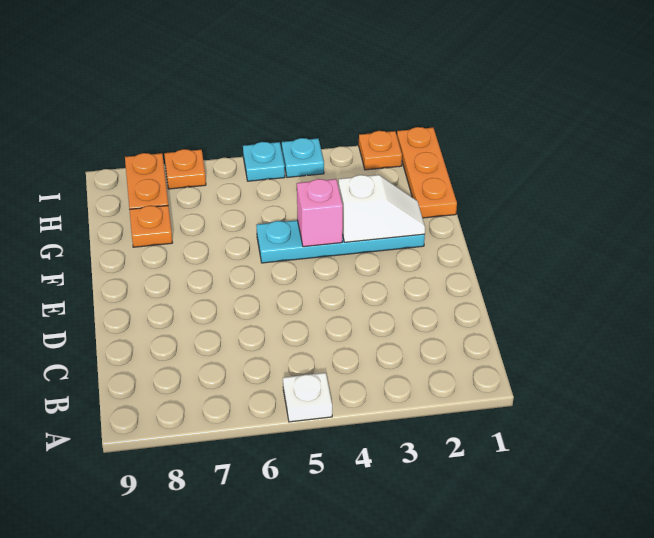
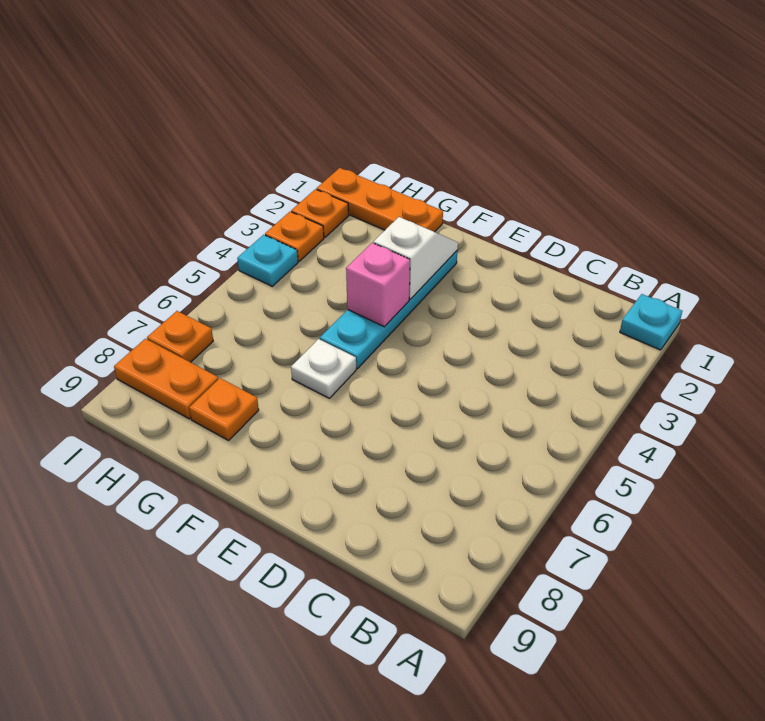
white plate A5 level 1 -> white plate F6 level 1
none -> orange plate I3 level 1
cyan plate I5 level 1 -> cyan plate A1 level 1

